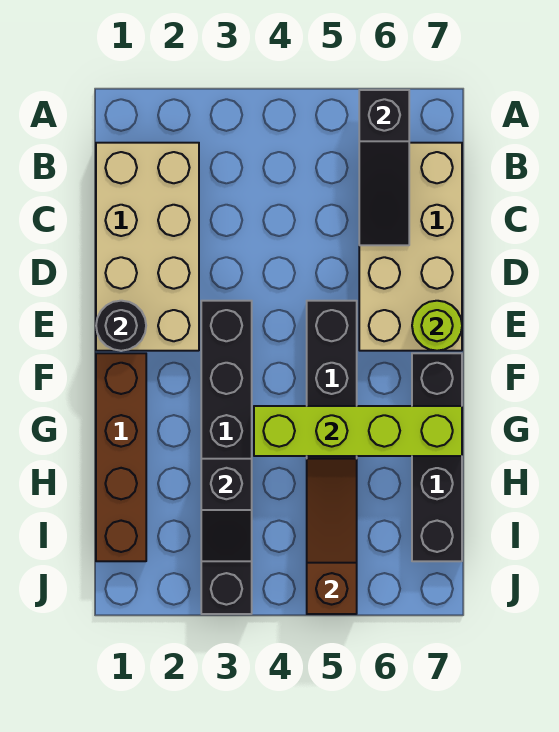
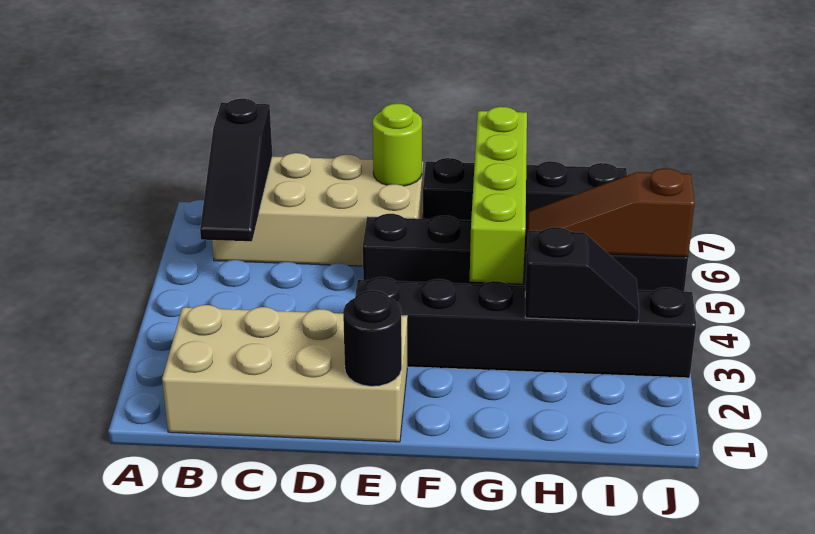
black slope A6:C6 level 2 top A -> black slope B5:B7 level 2 top 7
brown brick F1:I1 level 1 -> none

